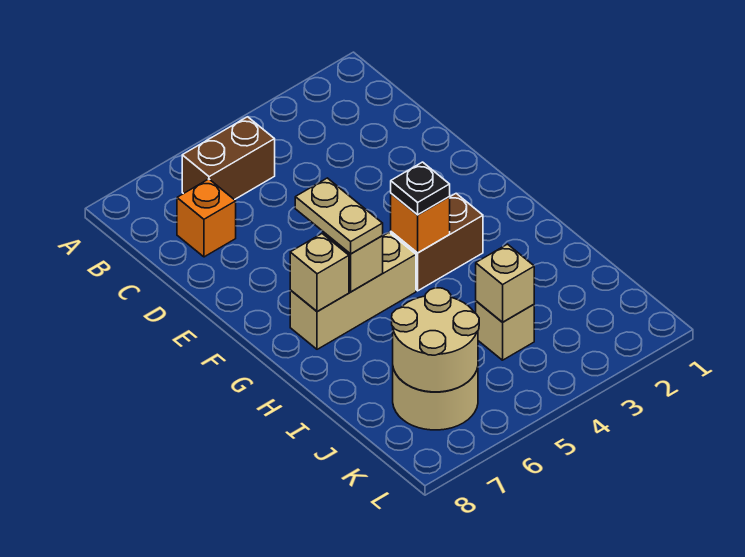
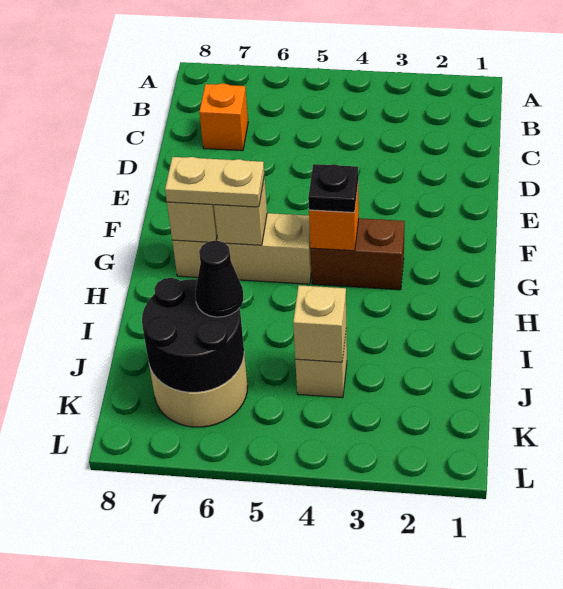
brown brick B5:B6 level 1 -> none
tan plate F6:G6 level 3 -> tan plate G6:G7 level 3
tan round brick J6:K7 level 2 -> black round brick J6:K7 level 2
none -> black cone J6 level 3

